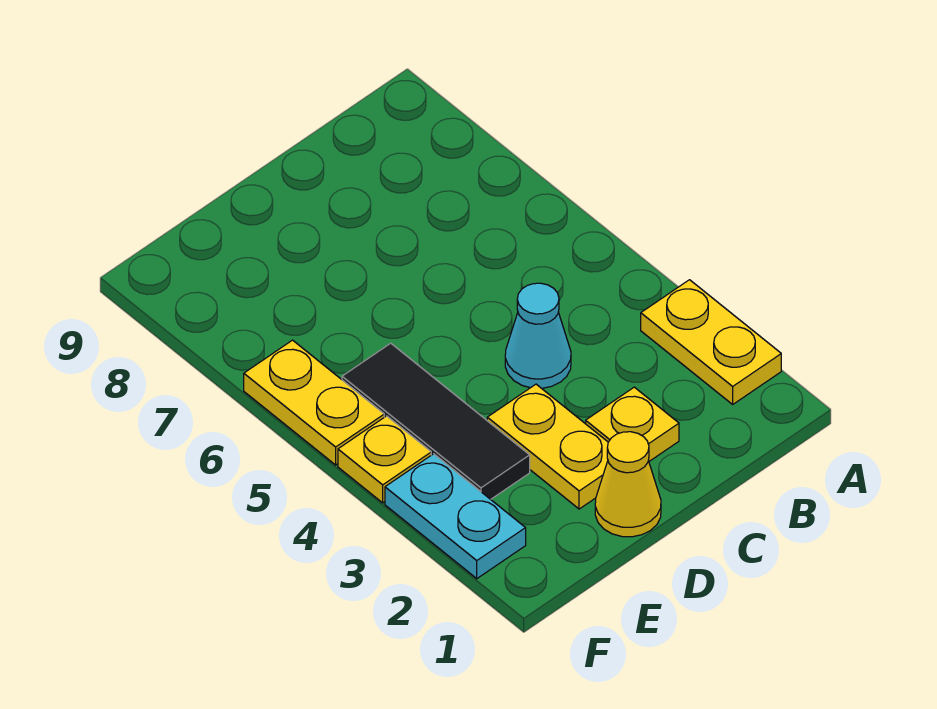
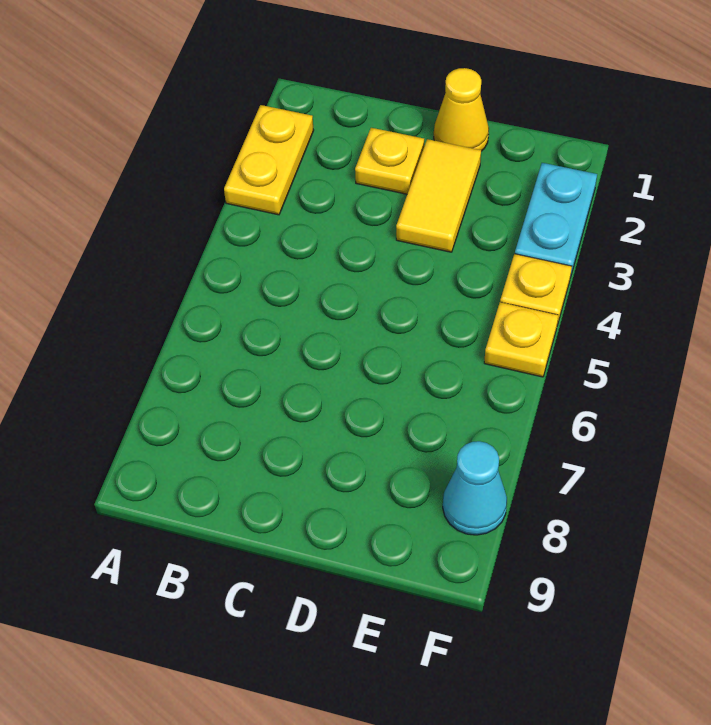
cyan cone C4 level 1 -> cyan cone F8 level 1
yellow plate D2:D3 level 1 -> yellow tile D2:D3 level 1
black tile E3:E5 level 1 -> none
yellow plate F5:F6 level 1 -> yellow plate F5 level 1

